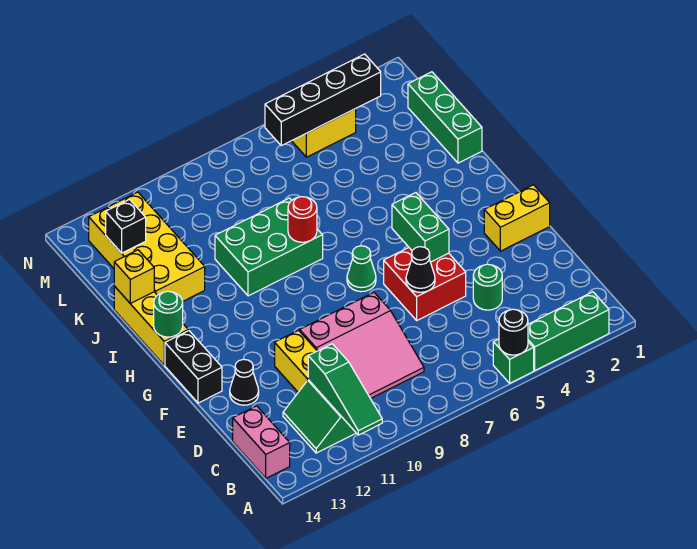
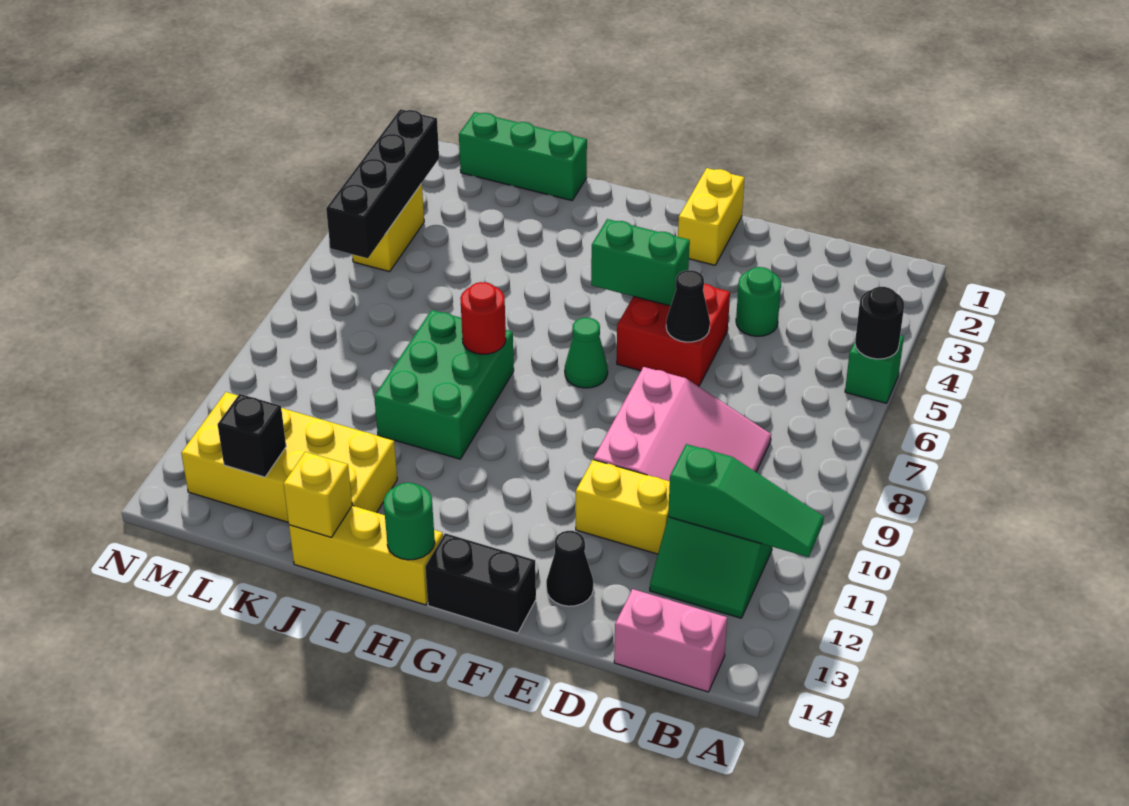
green brick A2:A4 level 1 -> none

